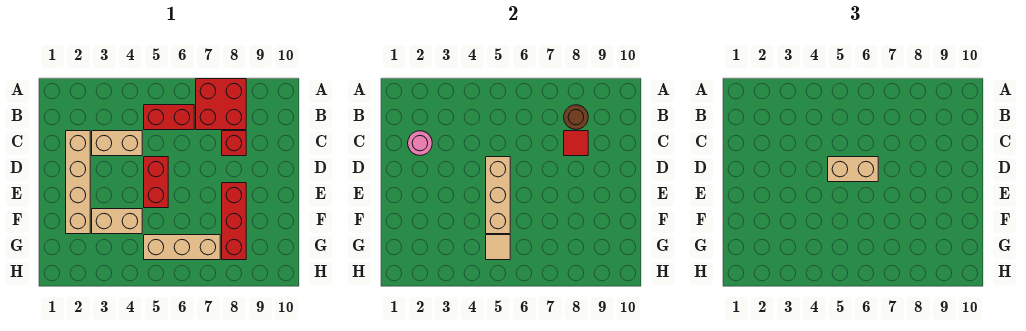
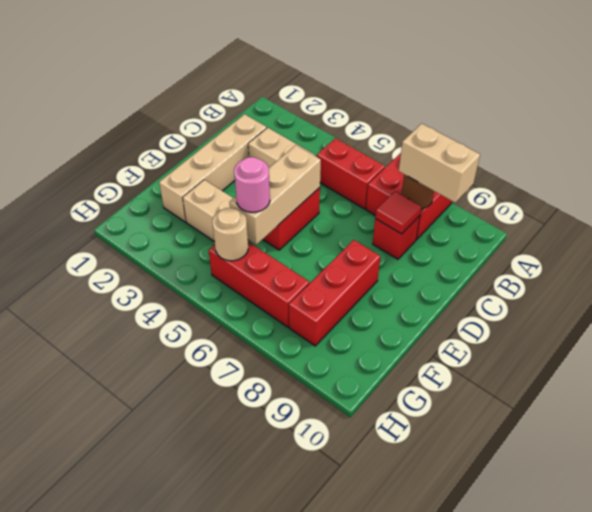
pink round brick C2 level 2 -> pink round brick F5 level 3
tan brick D5:D6 level 3 -> tan brick B8:B9 level 3
tan brick G5:G7 level 1 -> red brick G5:G7 level 1
tan tile G5 level 2 -> tan round brick G5 level 2

